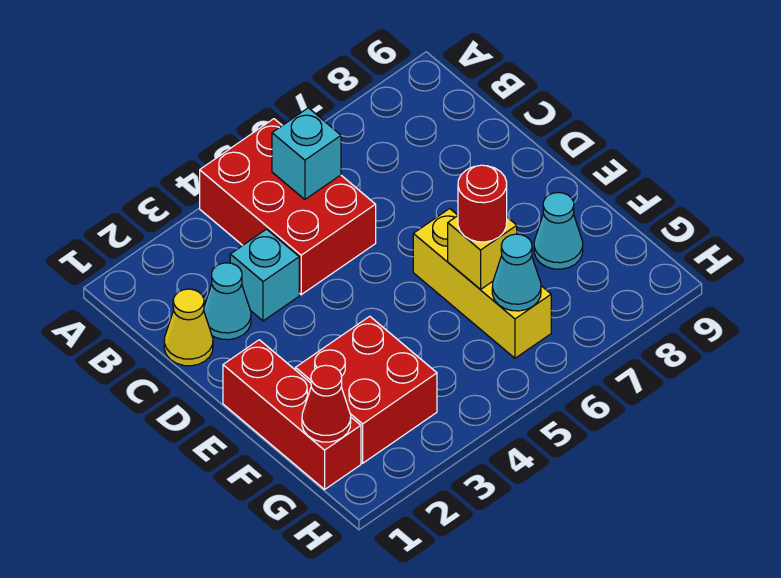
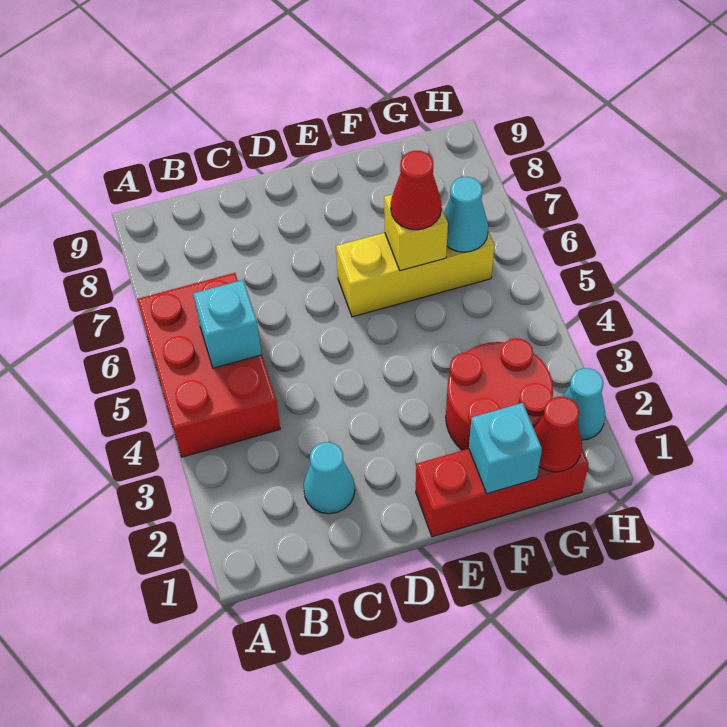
red brick A4:C5 level 1 -> red brick A4:B6 level 1
yellow cone C1 level 1 -> none
cyan brick C3 level 1 -> cyan brick F1 level 2
red brick F2:G3 level 1 -> red round brick F2:G3 level 1
red round brick F6 level 3 -> red cone F6 level 3
cyan cone F8 level 1 -> cyan cone H2 level 1

